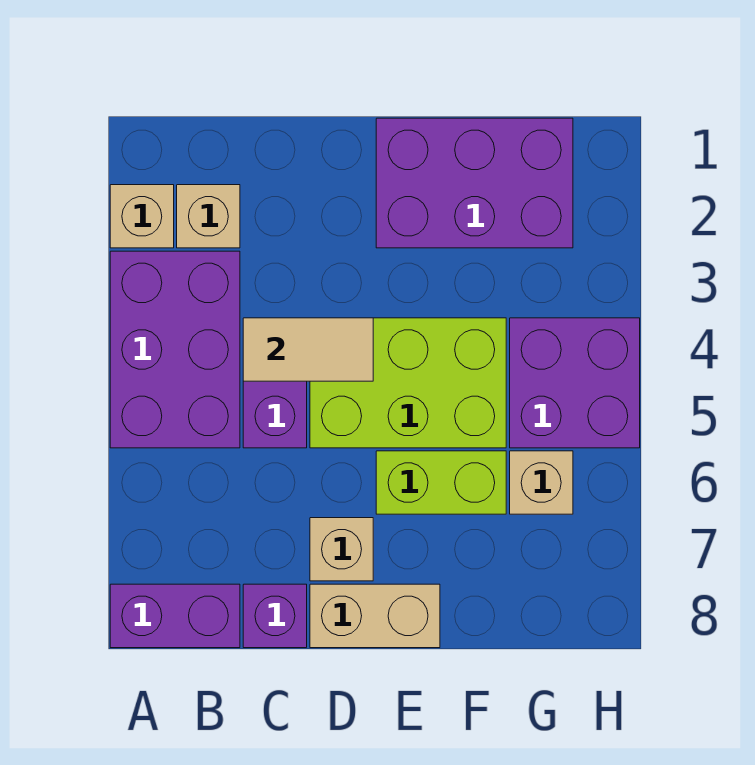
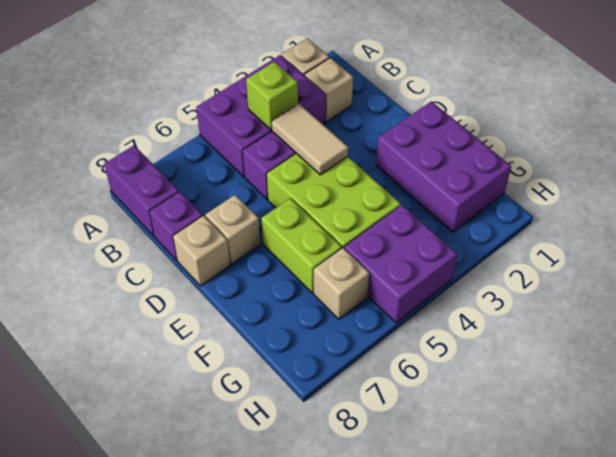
none -> lime brick B4 level 2
tan brick D8:E8 level 1 -> tan brick D8 level 1

